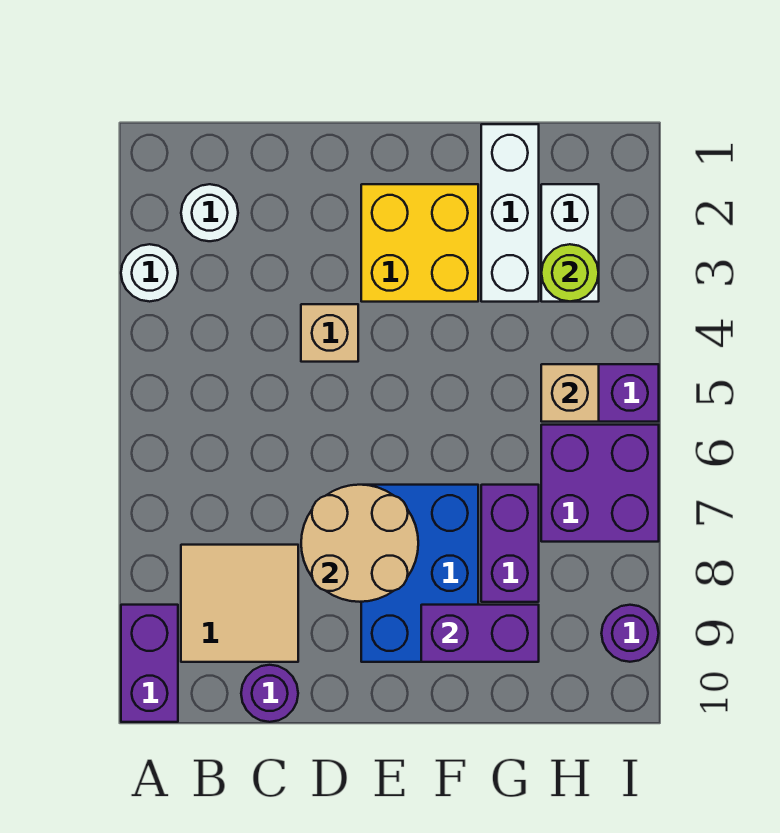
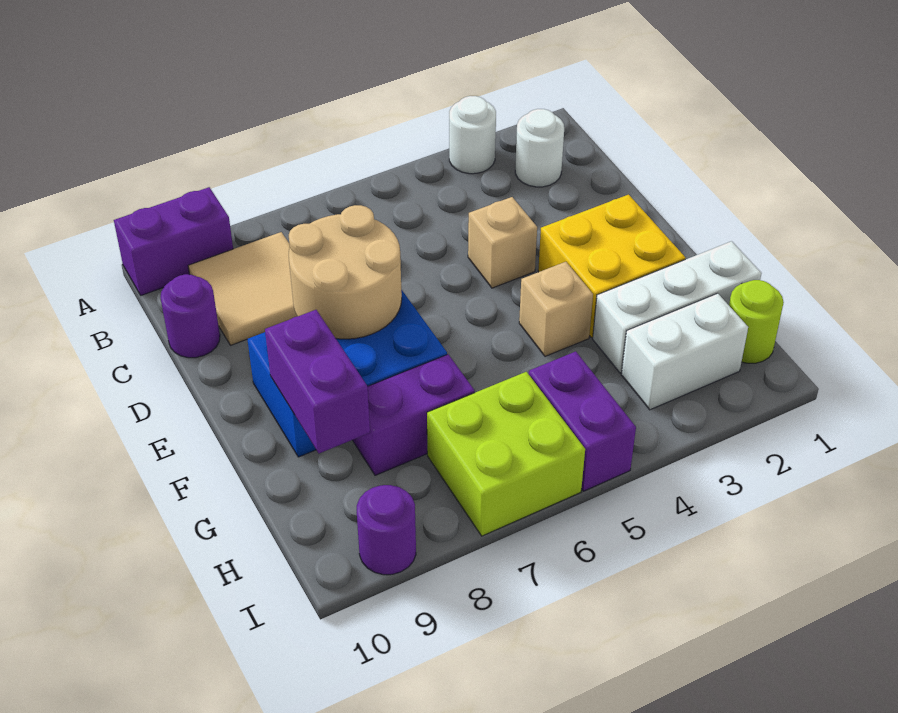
lime round brick H3 level 2 -> lime round brick H1 level 1
tan brick H5 level 2 -> tan brick F4 level 1
purple brick H6:I7 level 1 -> lime brick H6:I7 level 1

